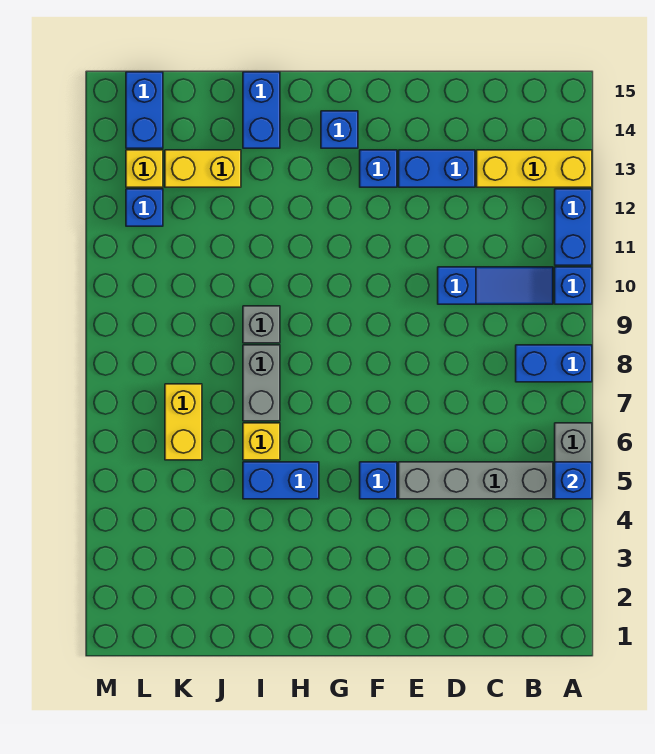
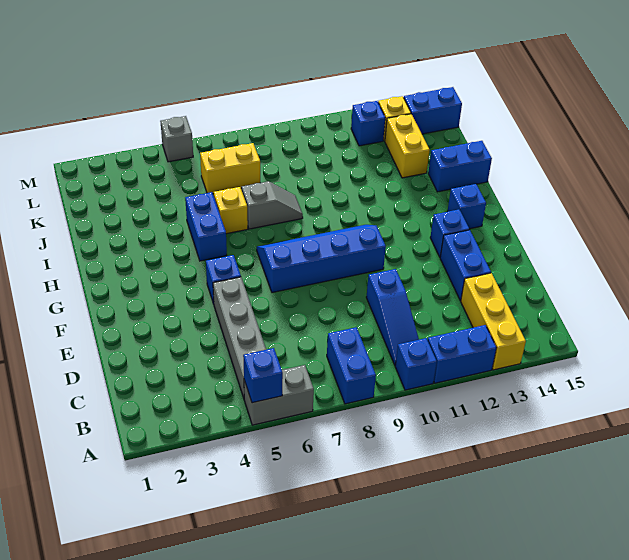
none -> blue slope F7:G10 level 1 top F
grey brick I7:I8 level 1 -> grey slope I7:I8 level 1 top 7
grey brick I9 level 1 -> grey brick M5 level 1

